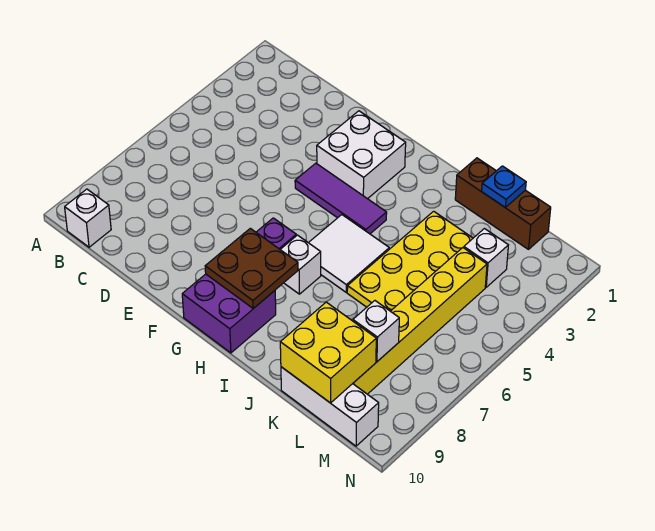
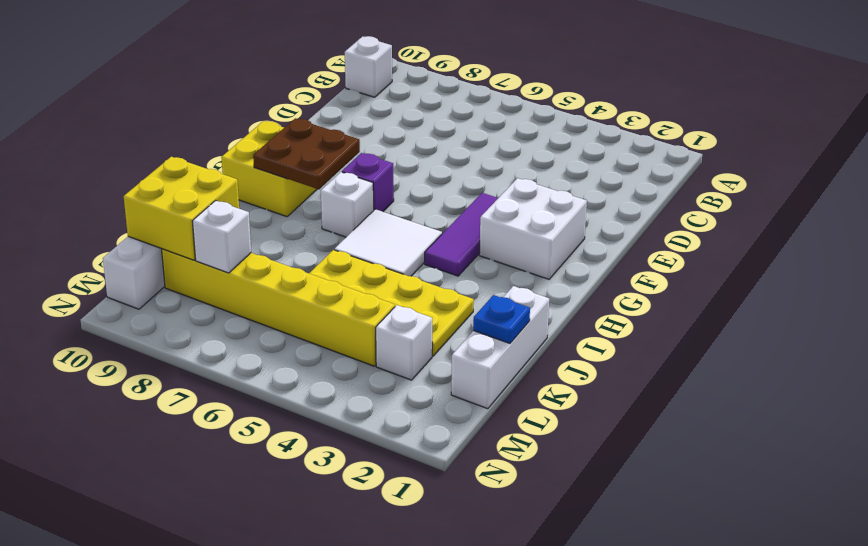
purple brick G9:H10 level 1 -> yellow brick G9:H10 level 1
brown brick J1:L1 level 1 -> white brick J1:L1 level 1

